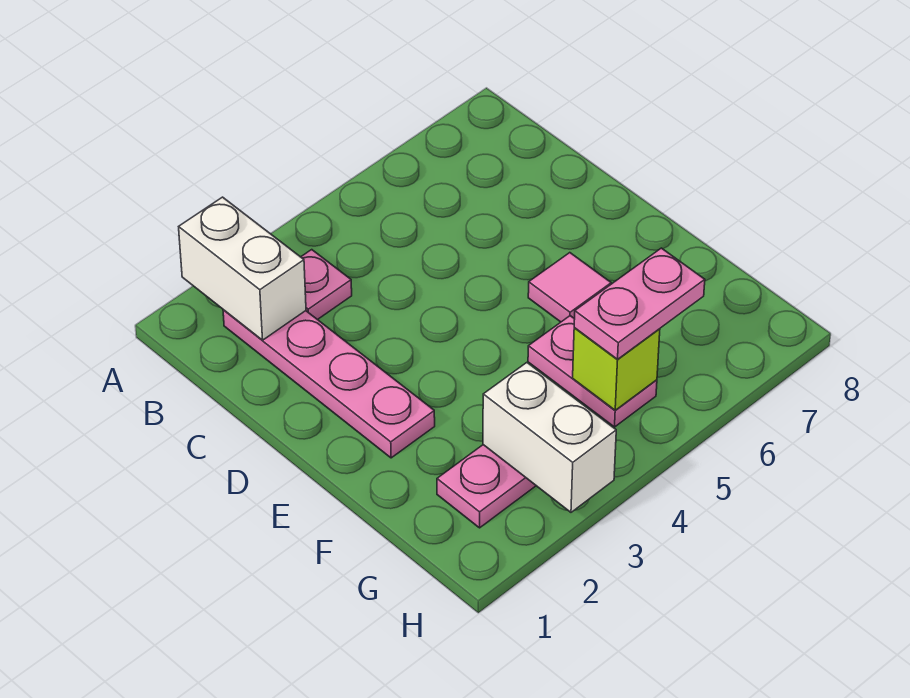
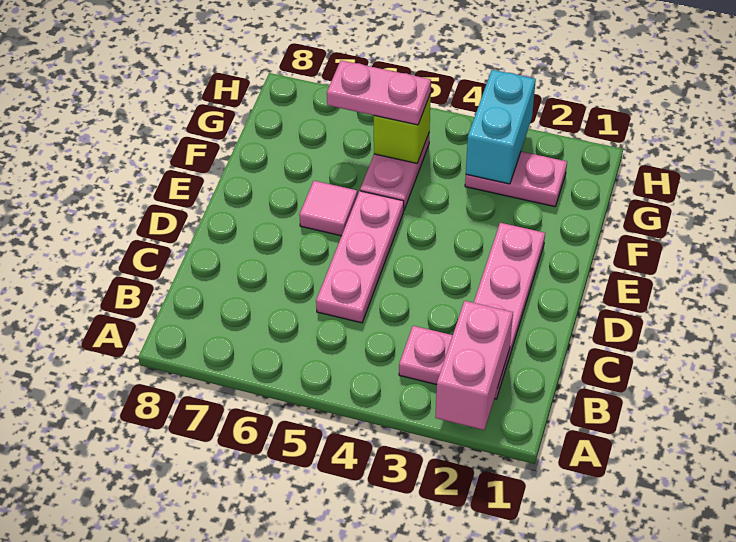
white brick A2:B2 level 2 -> pink brick A2:B2 level 2
none -> pink plate C5:E5 level 1
white brick G3:H3 level 2 -> cyan brick G3:H3 level 2

